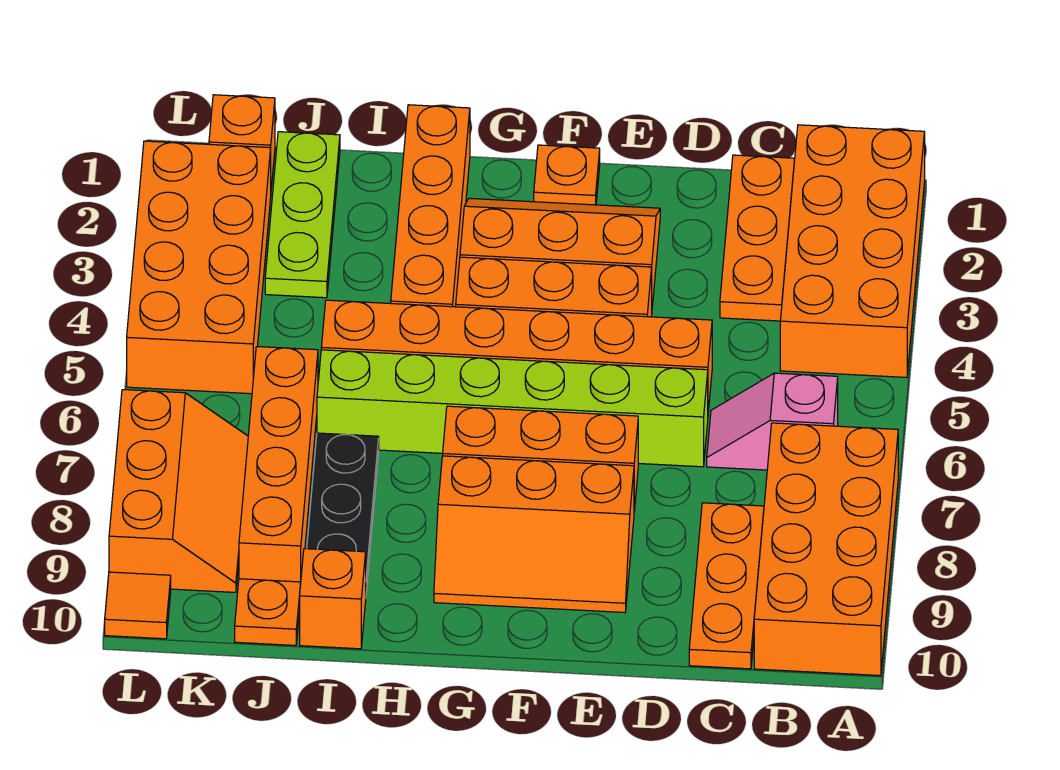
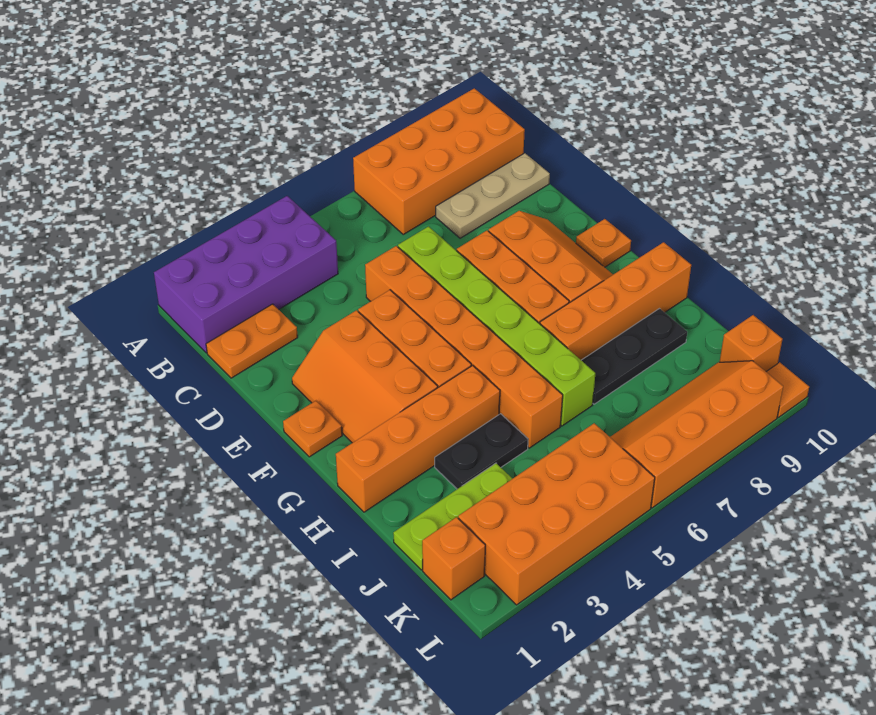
orange brick A1:B4 level 1 -> purple brick A1:B4 level 1
pink slope B6:C6 level 1 top B -> none
orange plate C1:C3 level 1 -> orange plate C1:C2 level 1
orange plate C8:C10 level 1 -> tan plate C8:C10 level 1
none -> black plate I3:I4 level 1
orange brick I10 level 1 -> orange brick K10 level 1
orange brick J6:J9 level 1 -> orange brick H7:H10 level 1
orange plate J10 level 1 -> orange plate F10 level 1
orange slope K7:L9 level 1 top L -> orange slope K6:L9 level 1 top L

